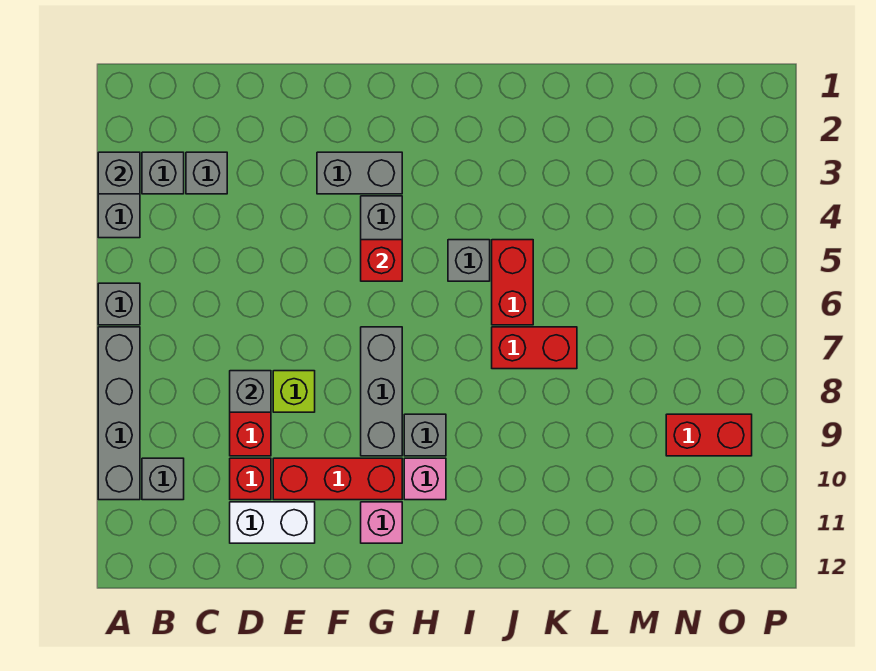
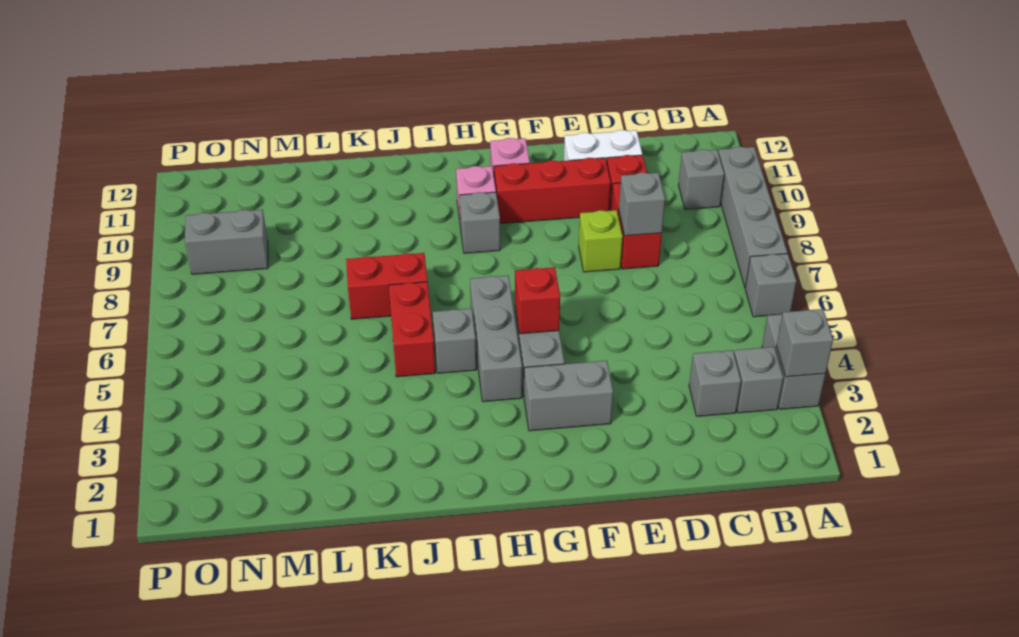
grey brick G7:G9 level 1 -> grey brick H4:H6 level 1
red brick N9:O9 level 1 -> grey brick N9:O9 level 1

